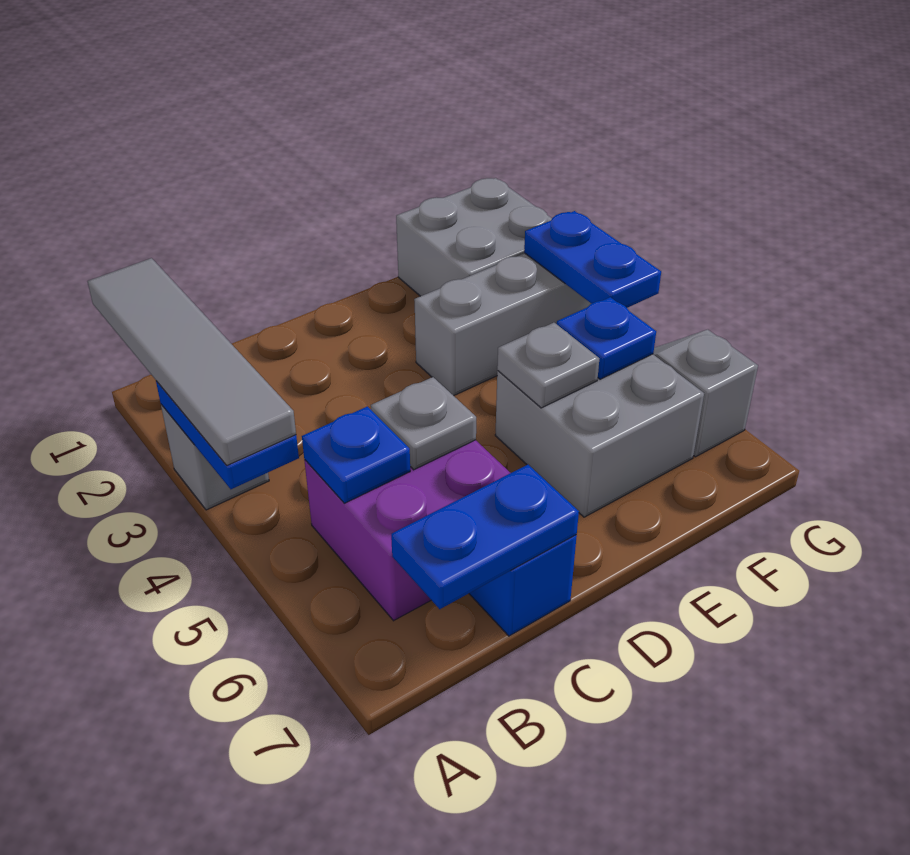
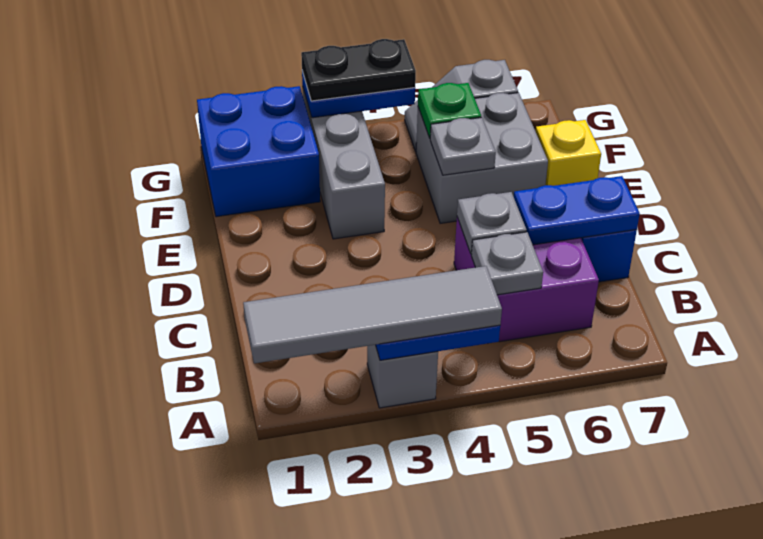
blue plate B5 level 2 -> grey plate B5 level 2
blue plate B7:C7 level 2 -> blue plate C6:C7 level 2
none -> yellow brick E7 level 1
grey brick F1:G2 level 1 -> blue brick F1:G2 level 1
blue plate F5 level 2 -> green plate F5 level 2
none -> black plate G3:G4 level 3

